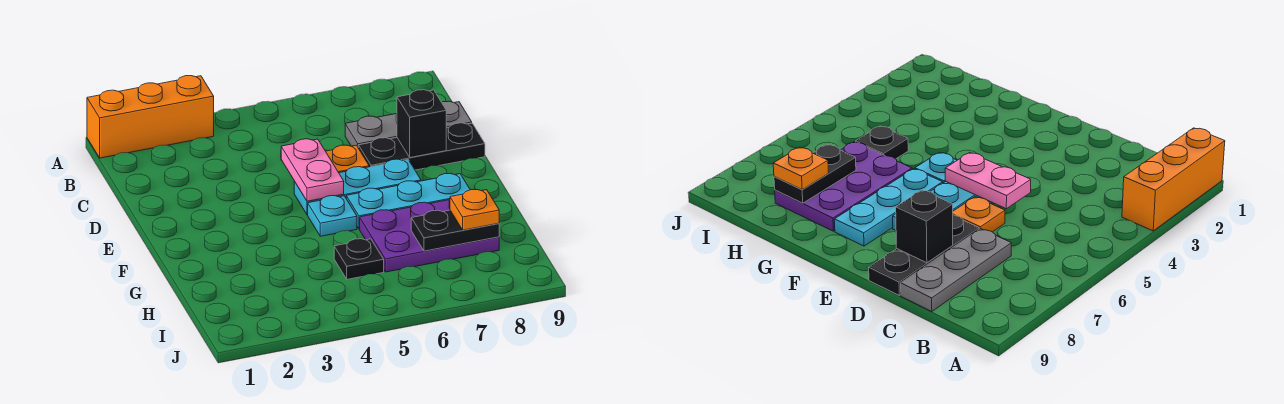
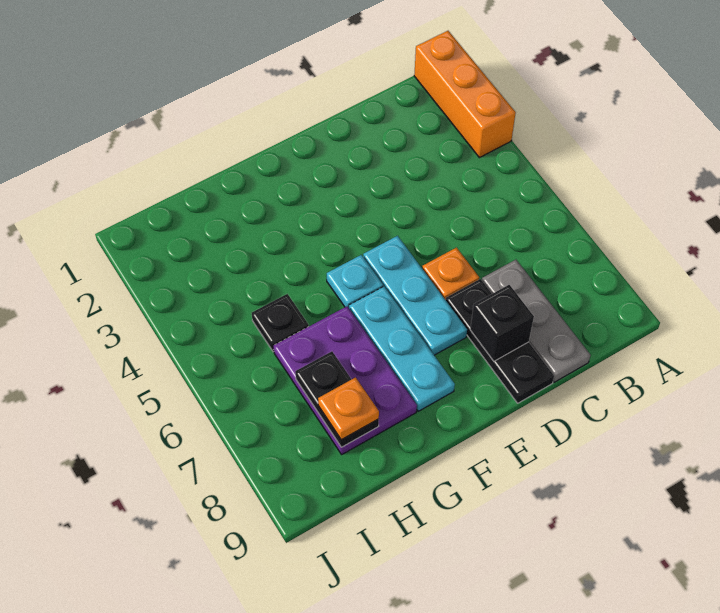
pink plate D5:E5 level 2 -> none

